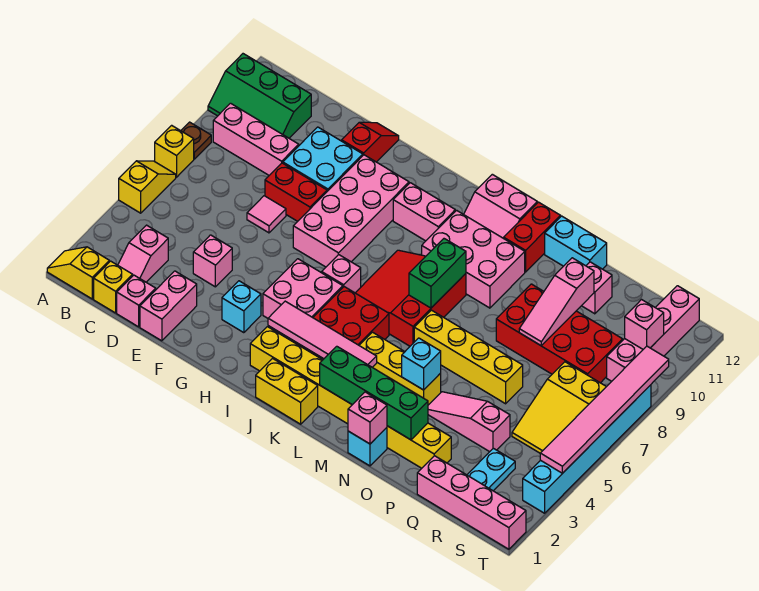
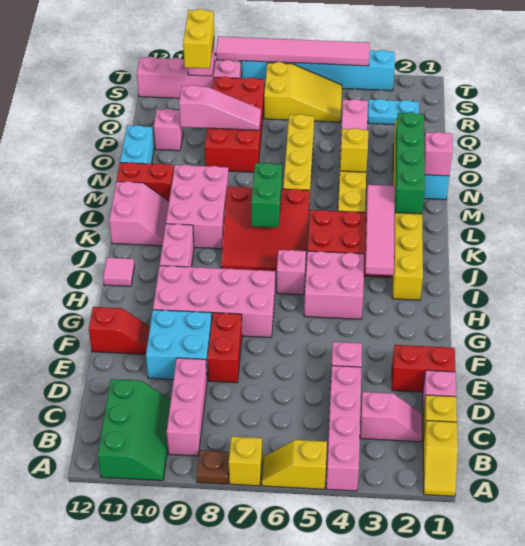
pink brick E1:E2 level 1 -> red brick E1:E2 level 1
pink tile E7 level 1 -> pink tile I12 level 1
red slope F11:F12 level 1 top 11 -> red slope F11:F12 level 1 top 12
cyan brick G3 level 1 -> none
yellow brick J1:K1 level 1 -> yellow brick R10:S10 level 3
green brick L7:L8 level 2 -> green brick K7:L7 level 2
cyan brick N4 level 2 -> yellow brick N4 level 2
pink brick Q1:T1 level 1 -> pink brick A4:D4 level 1

